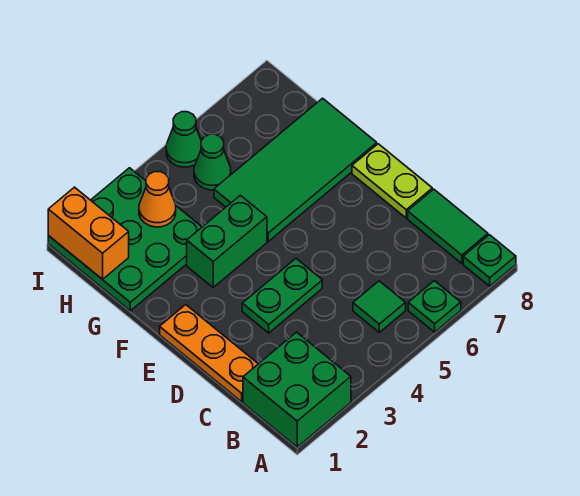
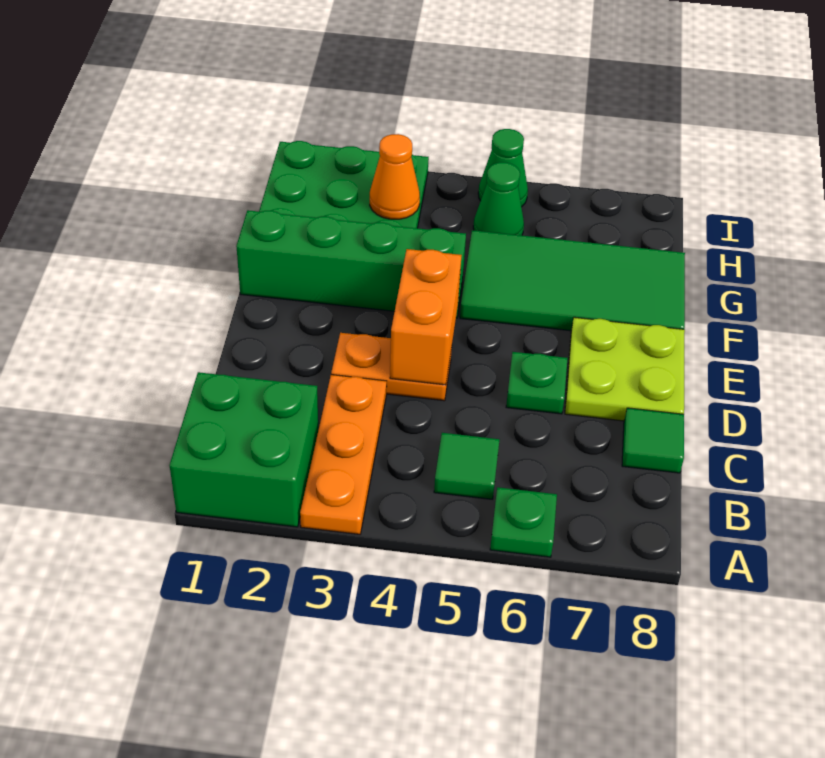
green plate A8 level 1 -> green plate D6 level 1
green tile B8:C8 level 1 -> green tile C8 level 1
orange plate C1:E1 level 1 -> orange plate A3:C3 level 1
green plate D3:D4 level 1 -> orange plate D3:D4 level 1
lime plate D8:E8 level 1 -> lime plate D7:E8 level 1
green brick F3:F4 level 1 -> green brick F1:F4 level 1
orange brick H1:I1 level 2 -> orange brick D4:E4 level 2

